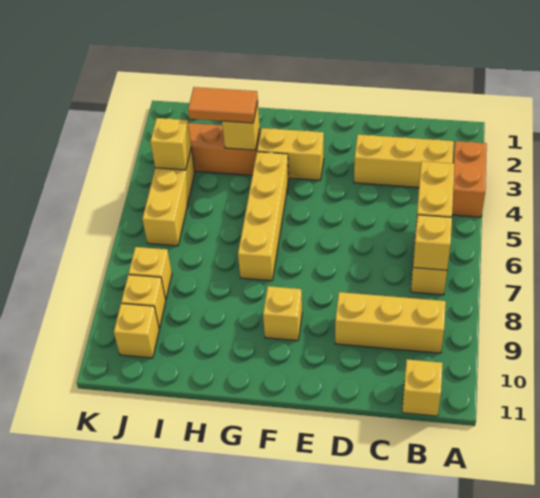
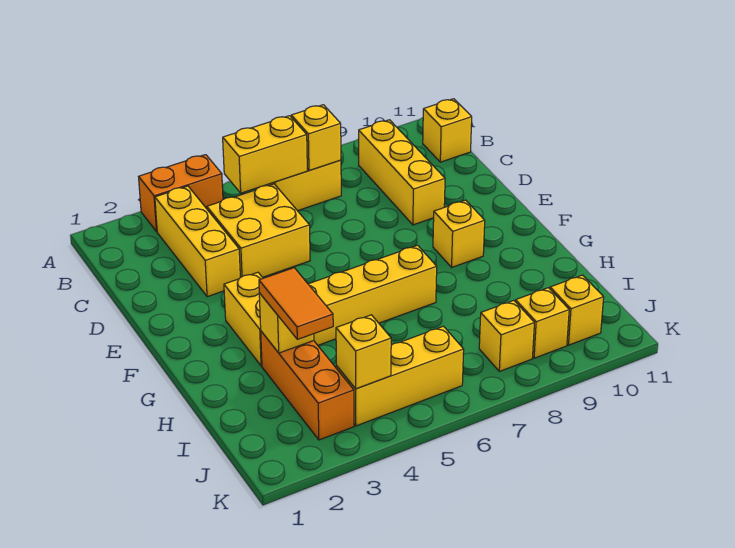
none -> yellow brick C4:D5 level 1

